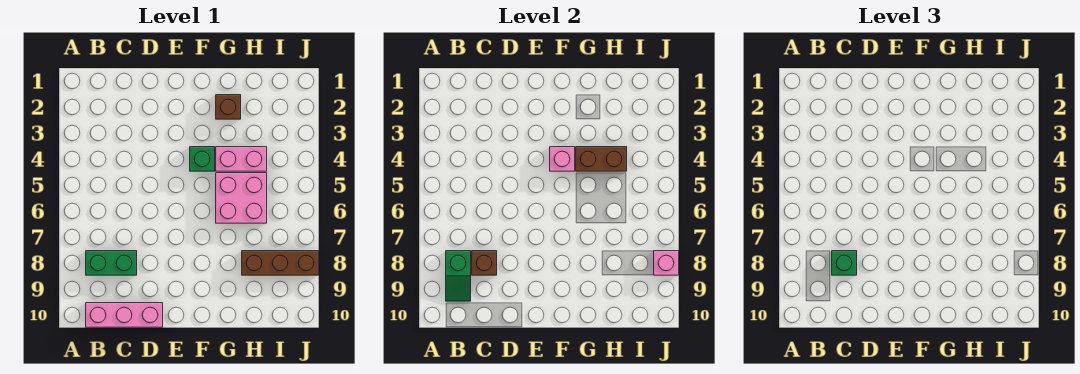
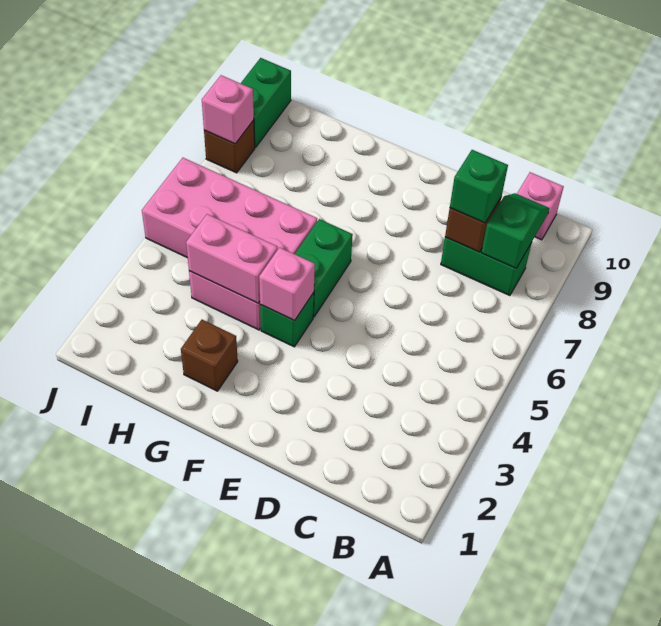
pink brick B10:D10 level 1 -> pink brick B10 level 1
none -> green brick F5:F6 level 1
brown brick G4:H4 level 2 -> pink brick G4:H4 level 2
pink brick G5:H6 level 1 -> pink brick G5:J6 level 1
brown brick H8:J8 level 1 -> brown brick J8 level 1
none -> green brick J9:J10 level 1

